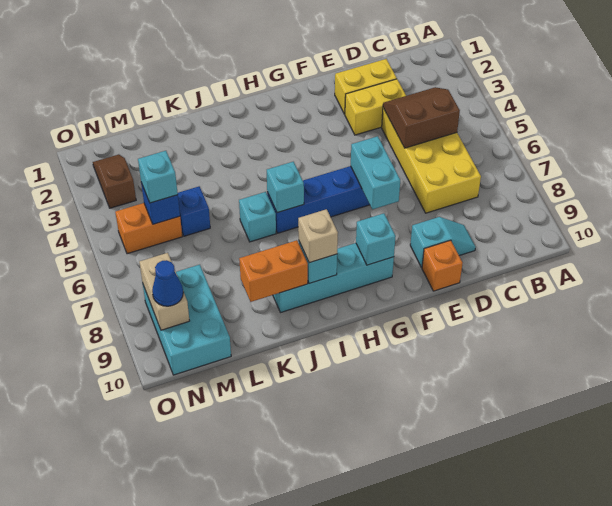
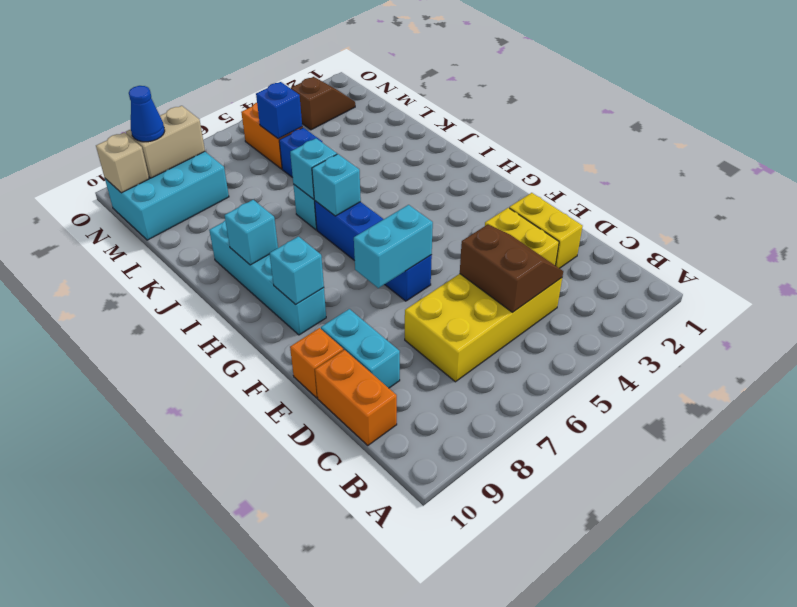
cyan slope D9:E9 level 1 top E -> cyan brick D9:E9 level 1
tan brick I9 level 3 -> tan brick N10 level 2
orange brick J9:K9 level 2 -> orange brick C10:D10 level 1
cyan brick M5 level 3 -> cyan brick J6 level 2

